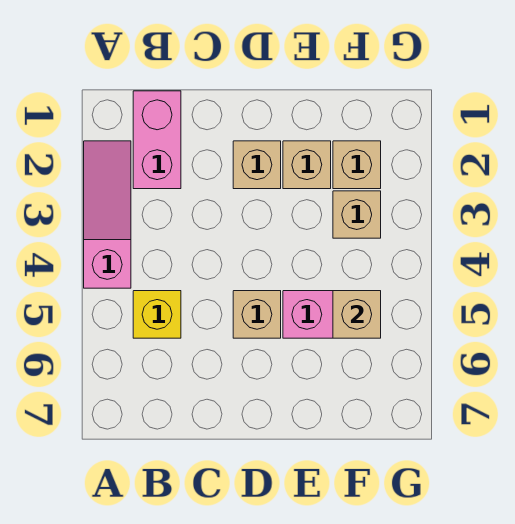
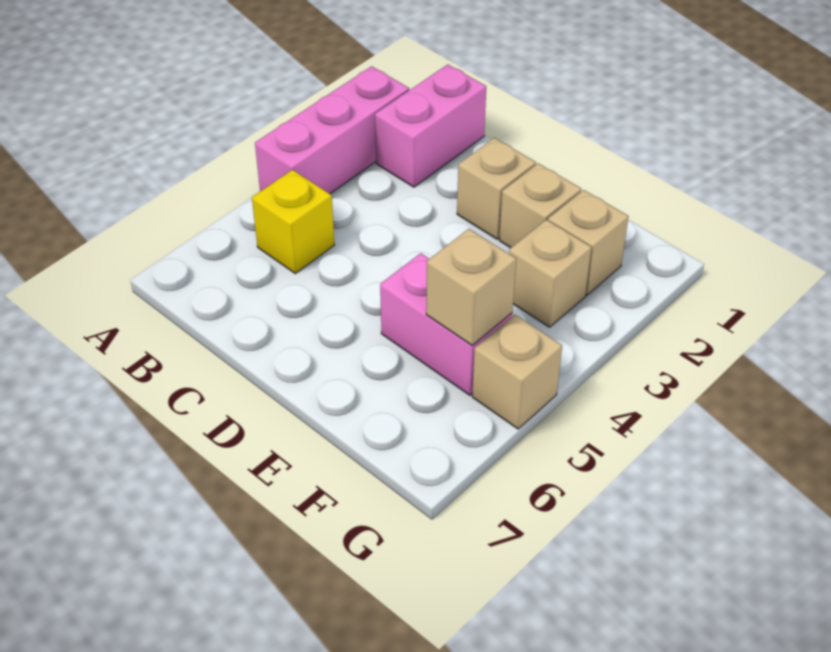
pink slope A2:A4 level 1 top 4 -> pink brick A2:A4 level 1
tan brick D5 level 1 -> tan brick G5 level 1

